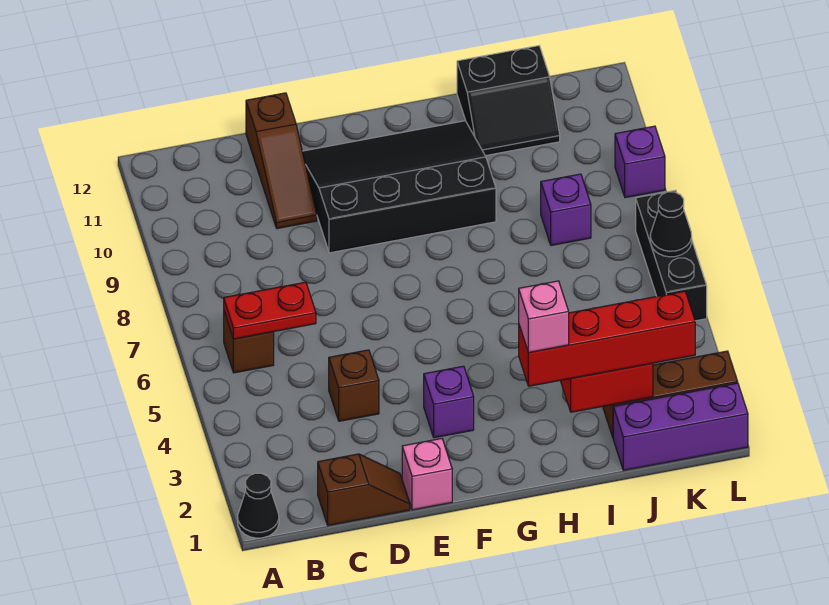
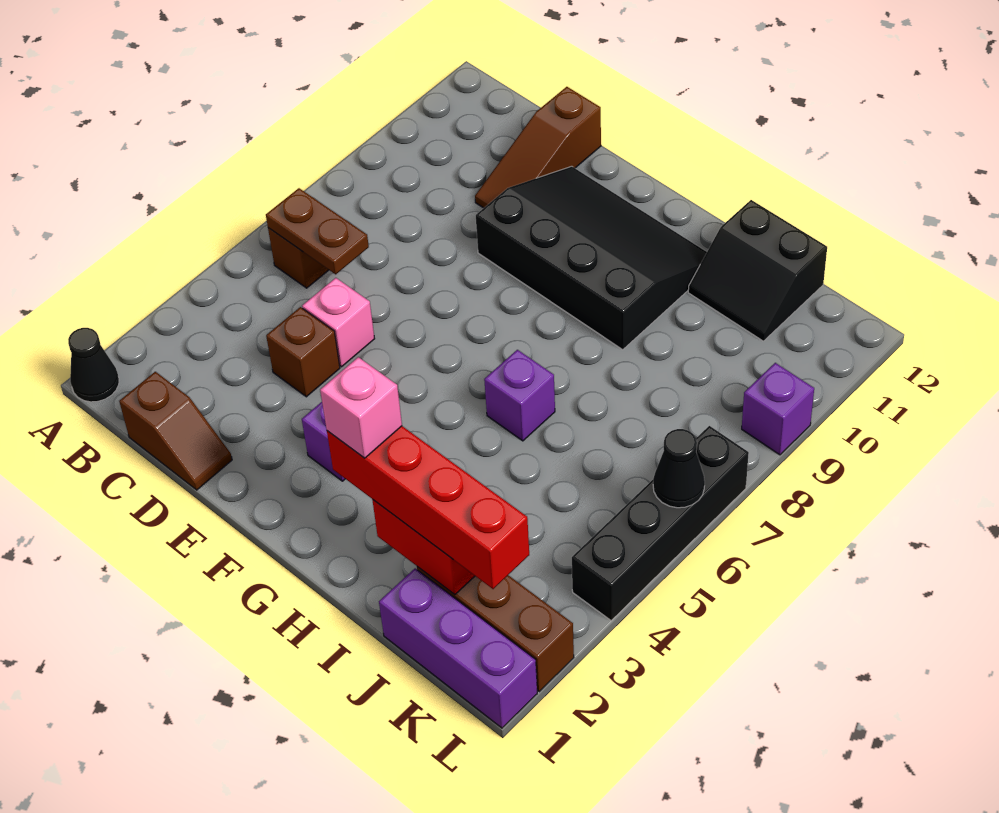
red plate B6:C6 level 2 -> brown plate B6:C6 level 2
pink brick E1 level 1 -> pink brick D5 level 1
purple brick J8 level 1 -> purple brick H6 level 1
black brick L5:L7 level 1 -> black brick L4:L7 level 1

